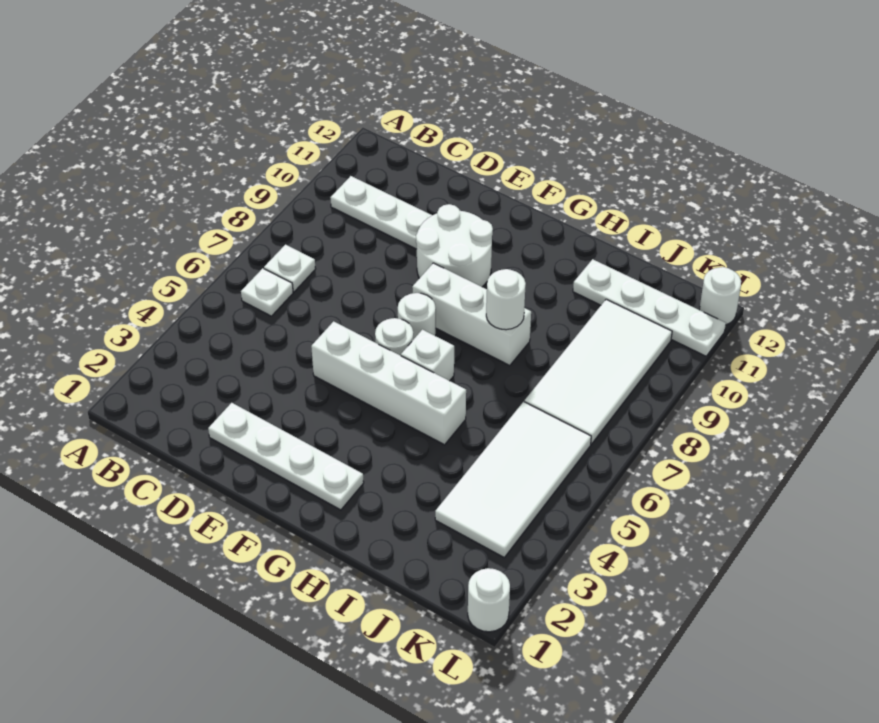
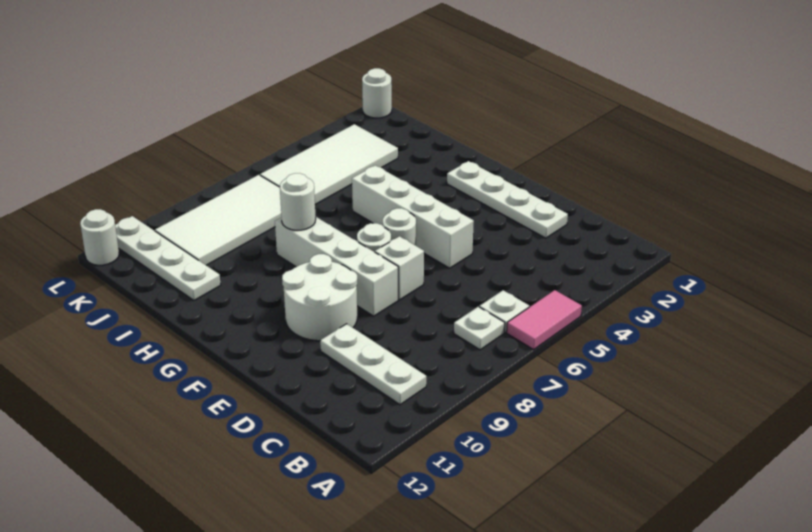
none -> pink tile A5:A6 level 1
white brick F8:H8 level 1 -> white brick E8:H8 level 1
white brick G6 level 1 -> white brick E7 level 1

